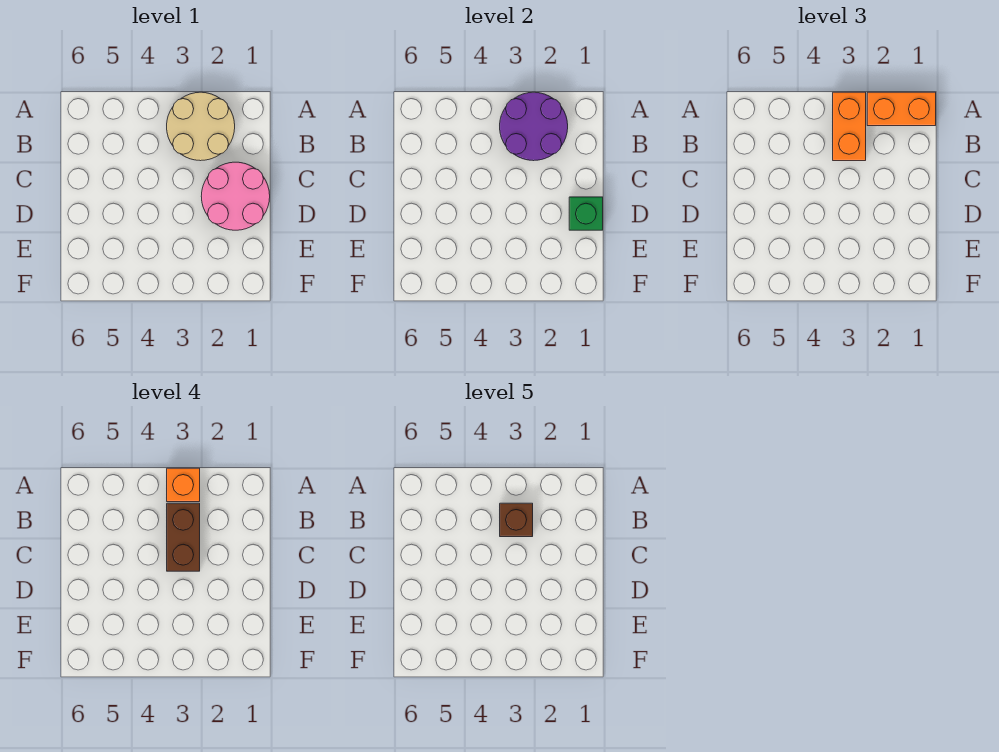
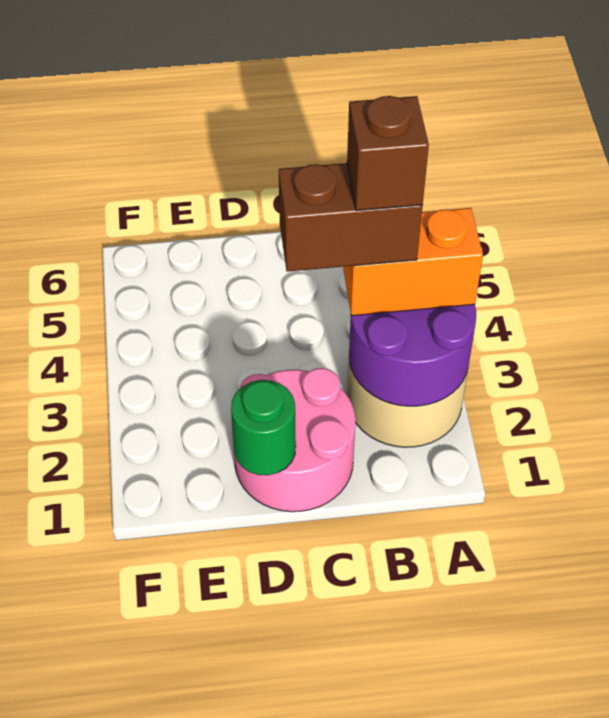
orange brick A1:A2 level 3 -> none
orange brick A3 level 4 -> none
green brick D1 level 2 -> green round brick D1 level 2

